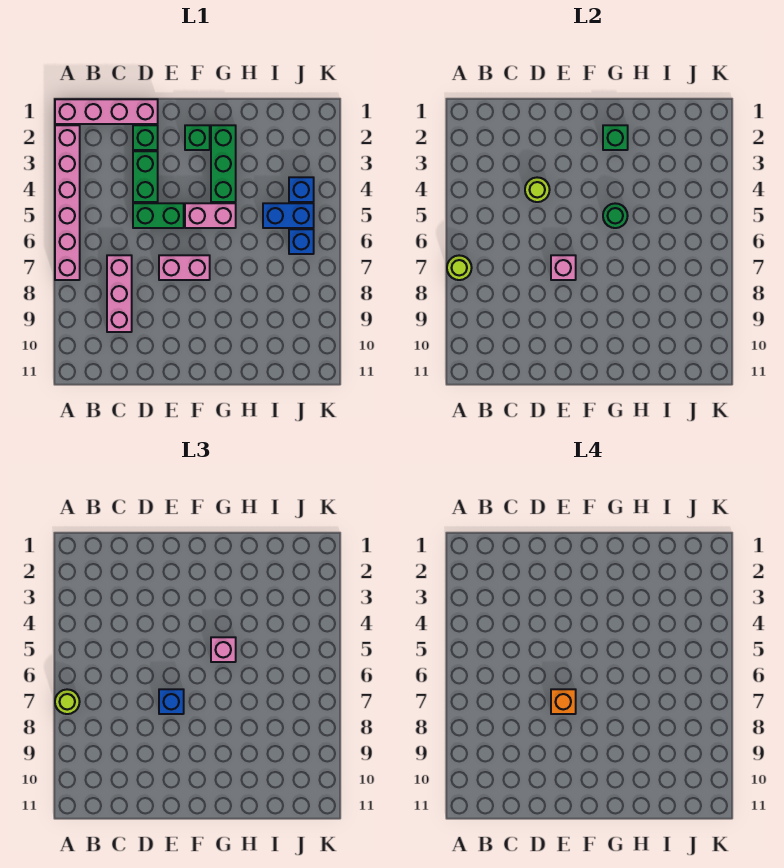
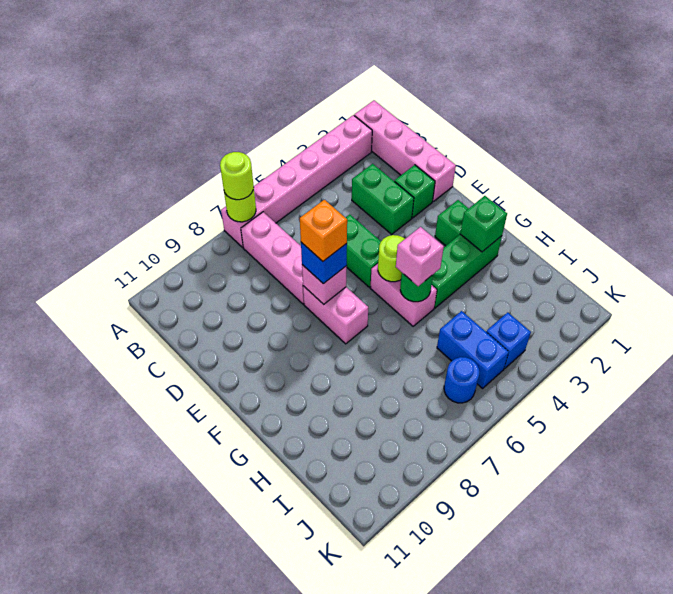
pink brick C7:C9 level 1 -> pink brick B7:D7 level 1
green brick D3:D4 level 1 -> green brick C3:D3 level 1
lime round brick D4 level 2 -> lime round brick F5 level 2
blue brick J6 level 1 -> blue round brick J6 level 1

